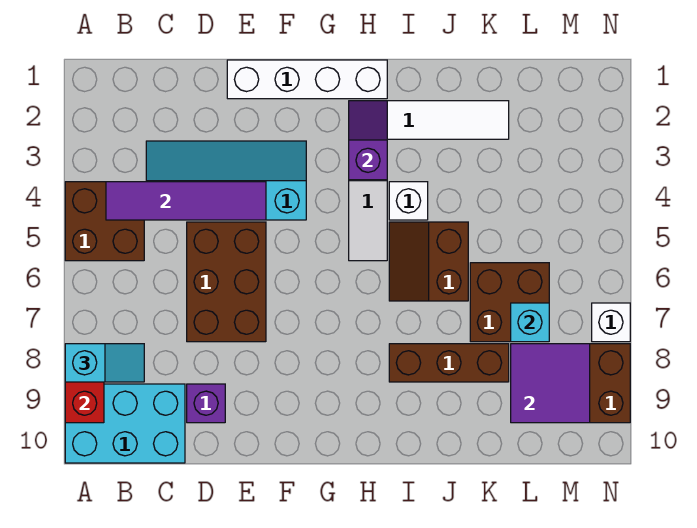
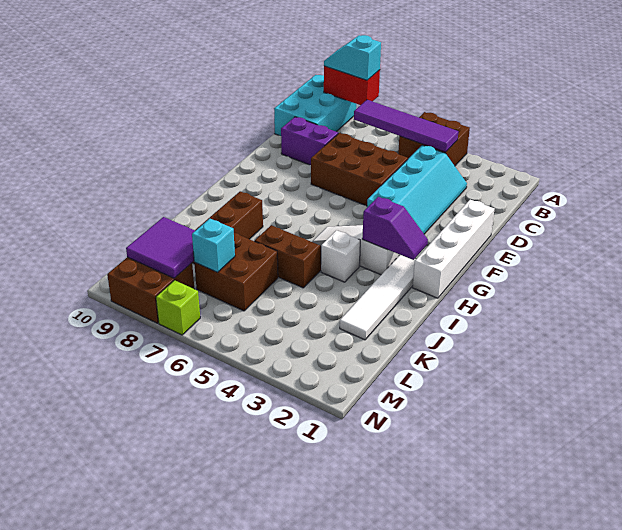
cyan slope A8:B8 level 3 top A -> cyan slope A8:A9 level 3 top 8
purple tile B4:E4 level 2 -> purple tile B4:B7 level 2
purple brick D9 level 1 -> purple brick D8:D9 level 1
white brick N7 level 1 -> lime brick N7 level 1

